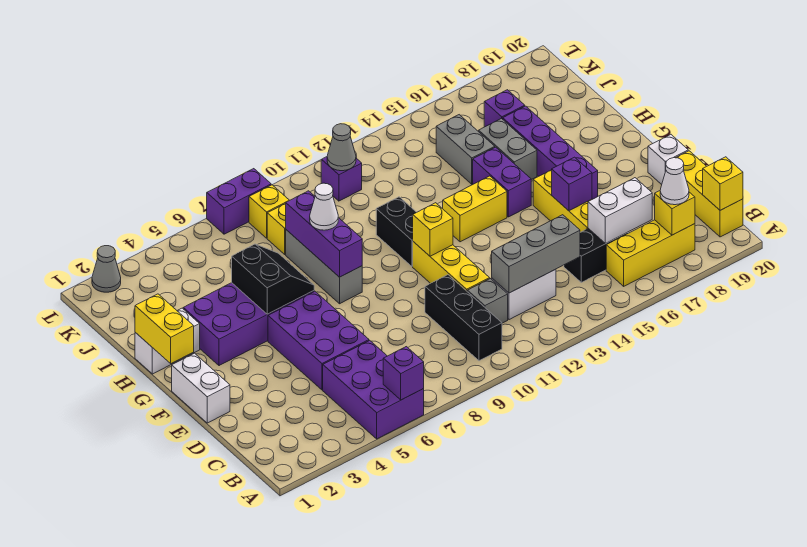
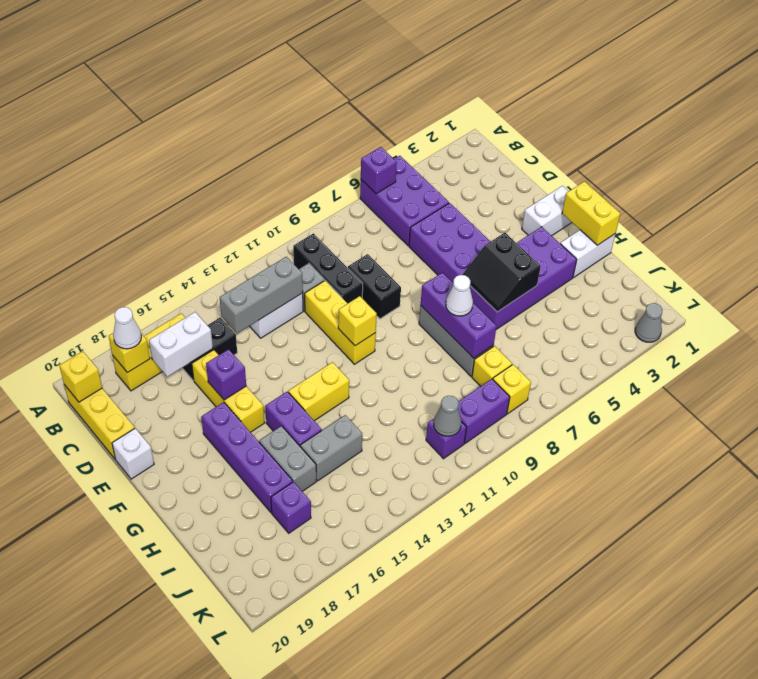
white brick E1:F1 level 1 -> white brick F1:F2 level 1
black brick G11:H11 level 1 -> black brick D9:E9 level 1
grey brick I15:J15 level 1 -> grey brick I14:I15 level 1
purple brick L7:L8 level 1 -> purple brick K9:K10 level 1

